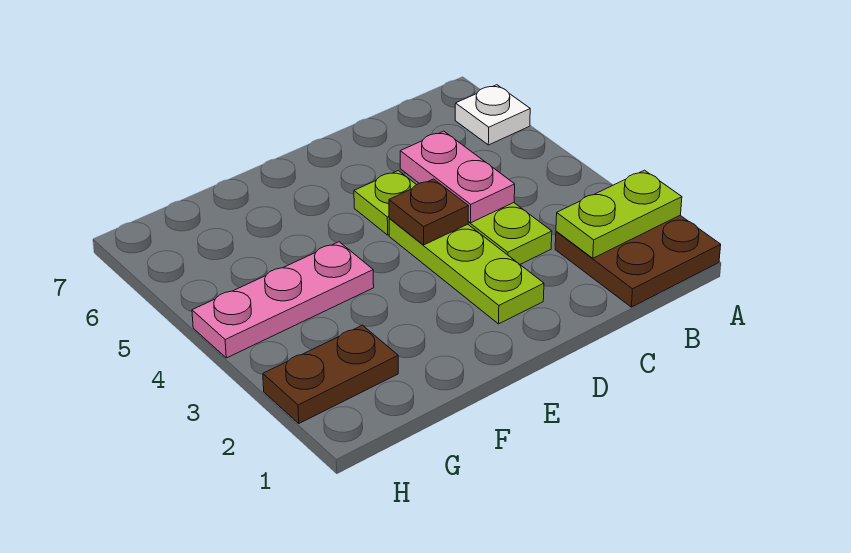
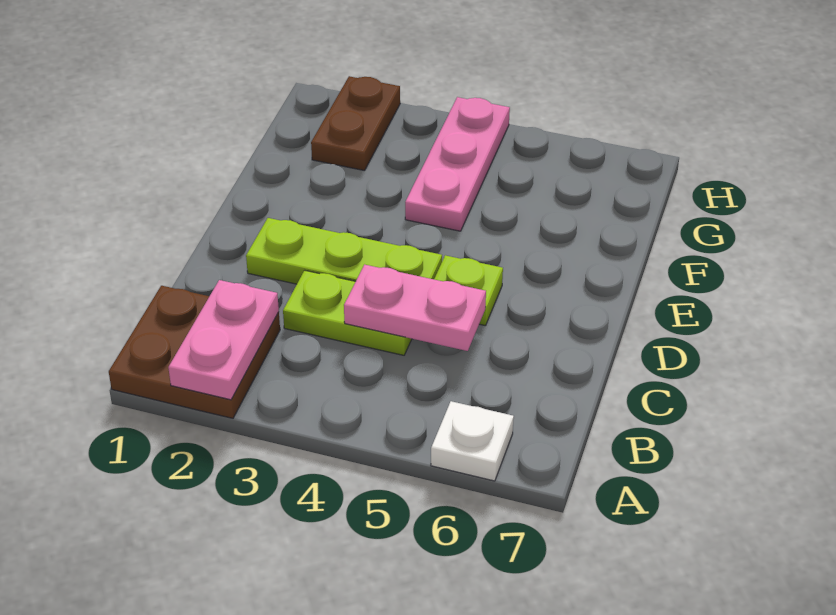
lime plate A2:B2 level 2 -> pink plate A2:B2 level 2
brown plate D4 level 2 -> none

